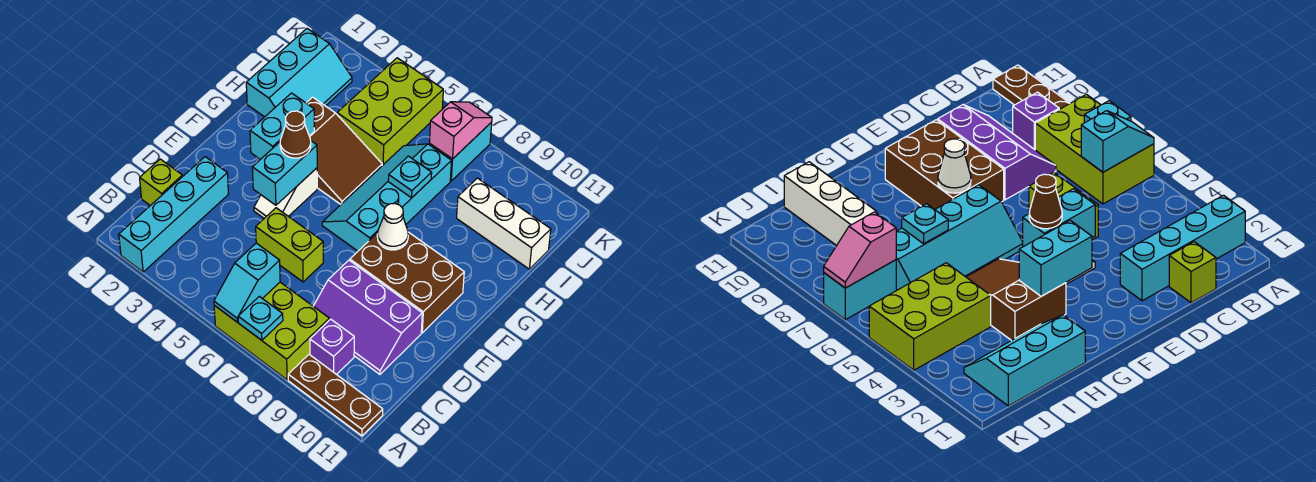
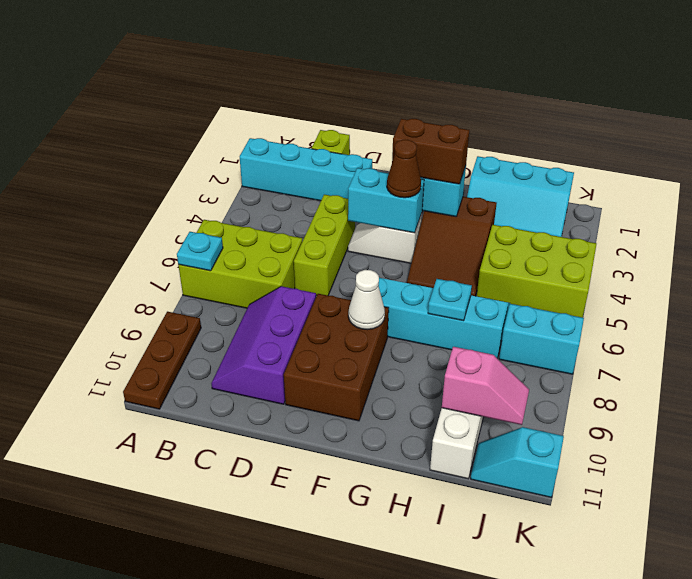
lime brick A6:B8 level 1 -> lime brick A6:C7 level 1
cyan slope A6:B6 level 2 top B -> cyan slope J11:K11 level 1 top K
purple brick B9 level 1 -> none
lime brick D5:D6 level 1 -> lime brick D4:D6 level 1
none -> brown brick F3:G3 level 3
pink slope J7:K7 level 2 top J -> pink slope I10:J10 level 2 top I

